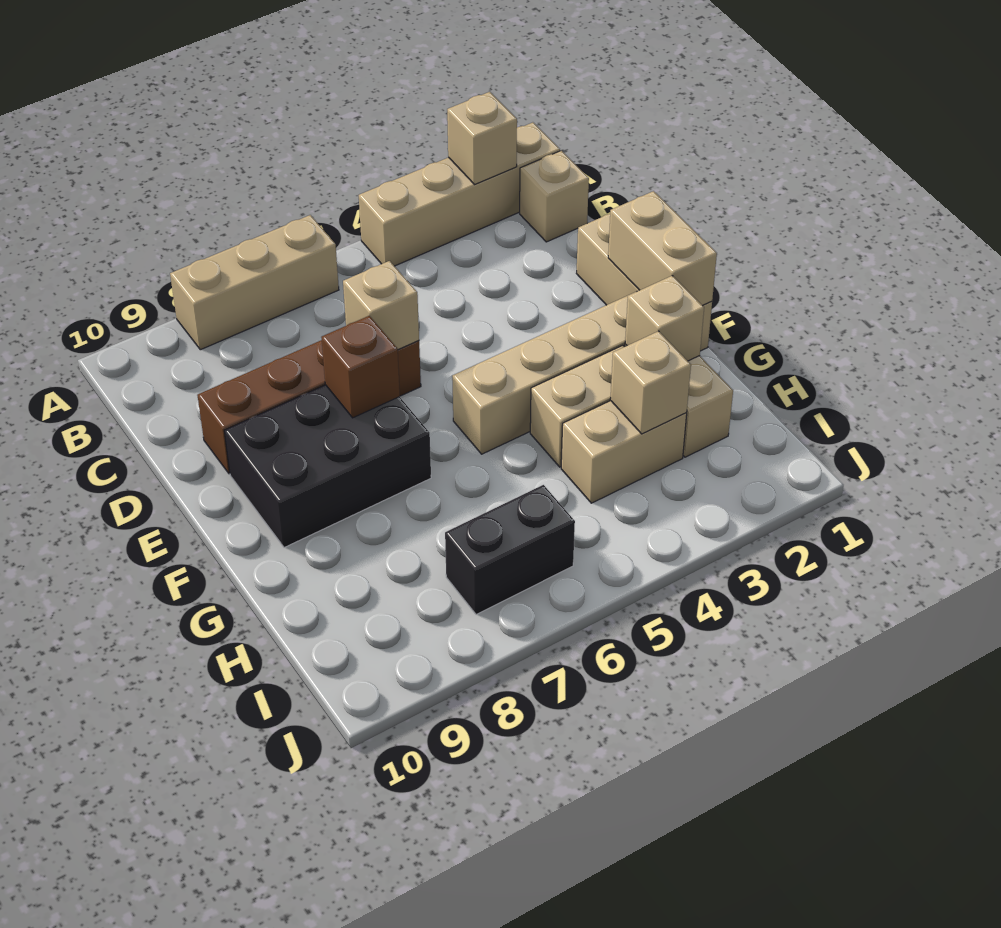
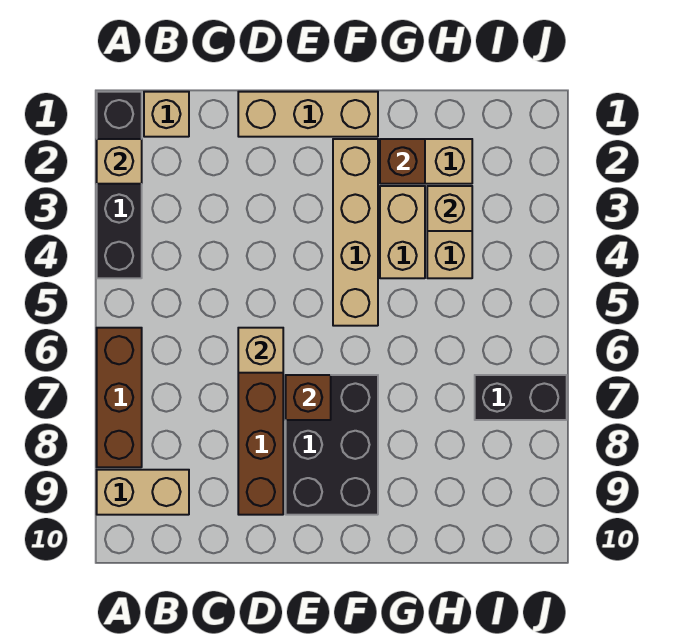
tan brick A1:A4 level 1 -> black brick A1:A4 level 1
tan brick A6:A8 level 1 -> brown brick A6:A8 level 1
tan brick E1:F1 level 2 -> tan brick A9:B9 level 1
tan brick G2 level 2 -> brown brick G2 level 2
black brick I6:I7 level 1 -> black brick I7:J7 level 1

